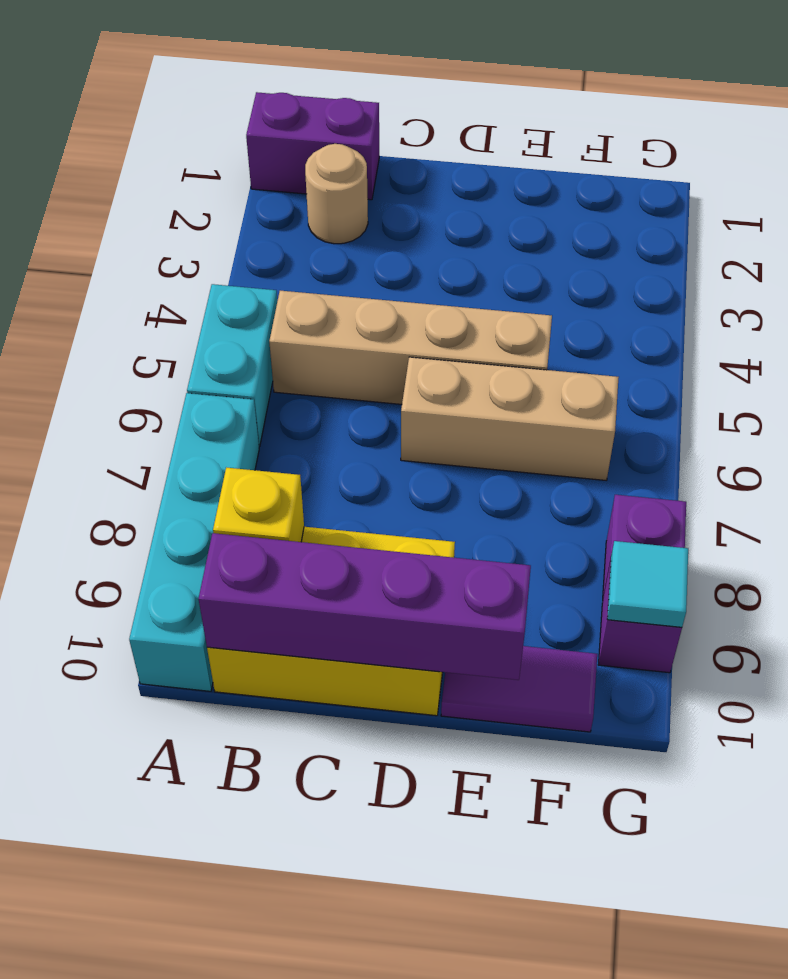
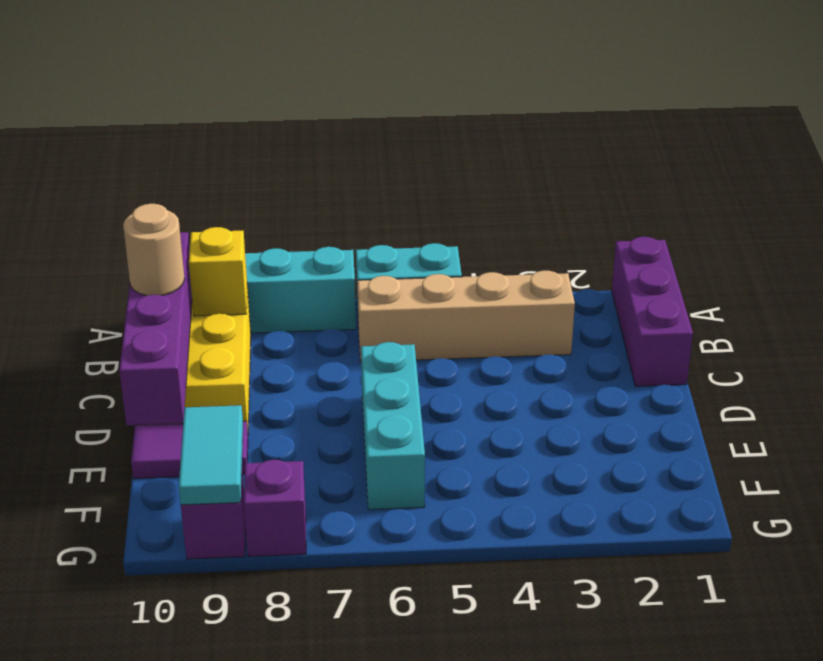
purple brick A1:B1 level 1 -> purple brick A1:C1 level 1
tan round brick B2 level 1 -> tan round brick C10 level 3
tan brick B5:E5 level 1 -> tan brick B3:B6 level 1
tan brick D6:F6 level 1 -> cyan brick D6:F6 level 1
purple tile E10:F10 level 1 -> purple tile E9:E10 level 1
cyan tile G9 level 2 -> cyan tile F9:G9 level 2

